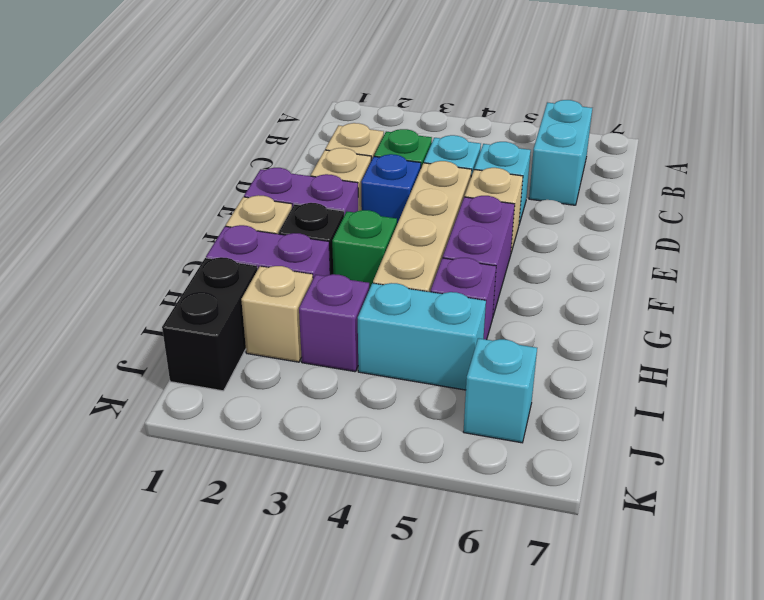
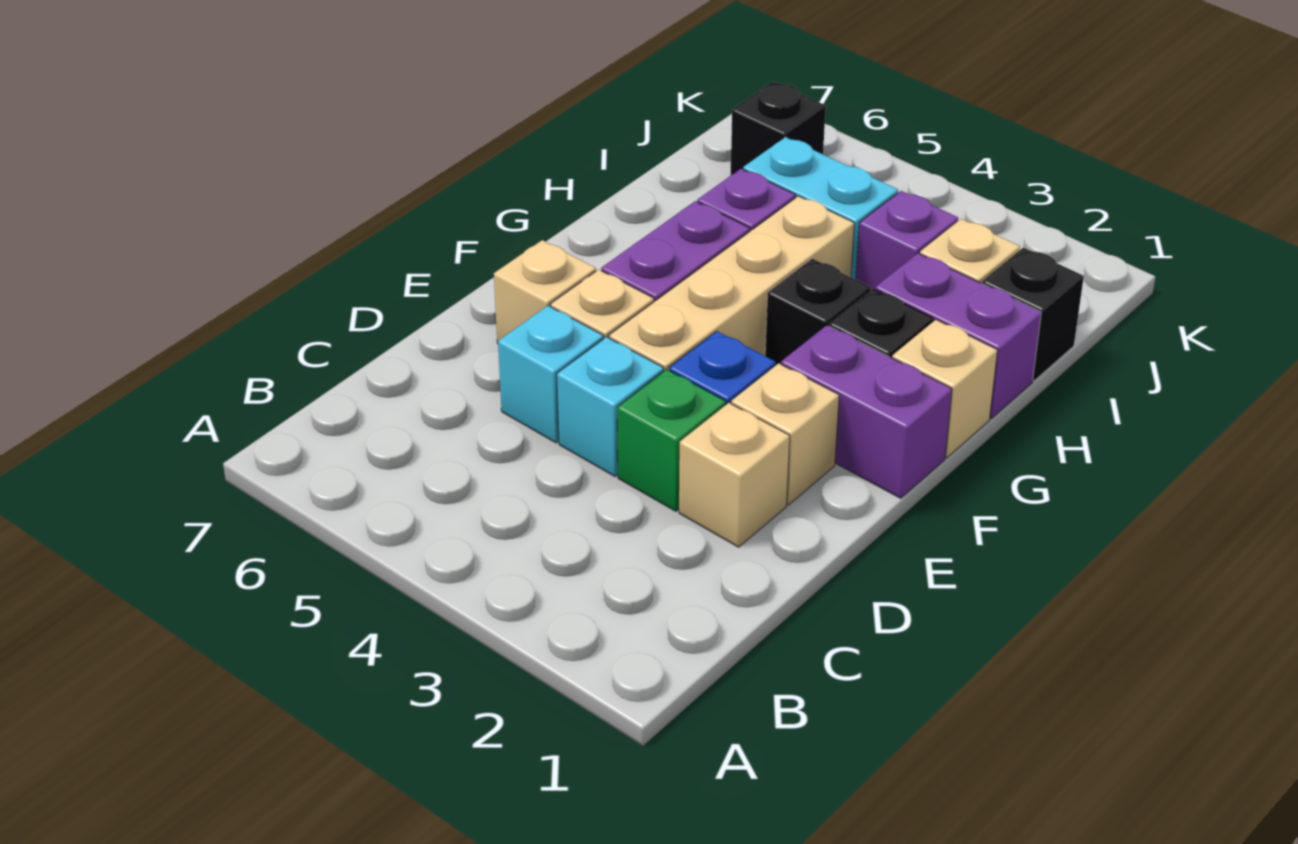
cyan brick B6:C6 level 1 -> none
none -> tan brick E6 level 1
green brick G3 level 1 -> black brick G3 level 1
black brick I1:J1 level 1 -> black brick I1 level 1
cyan brick J6 level 1 -> black brick J6 level 1

